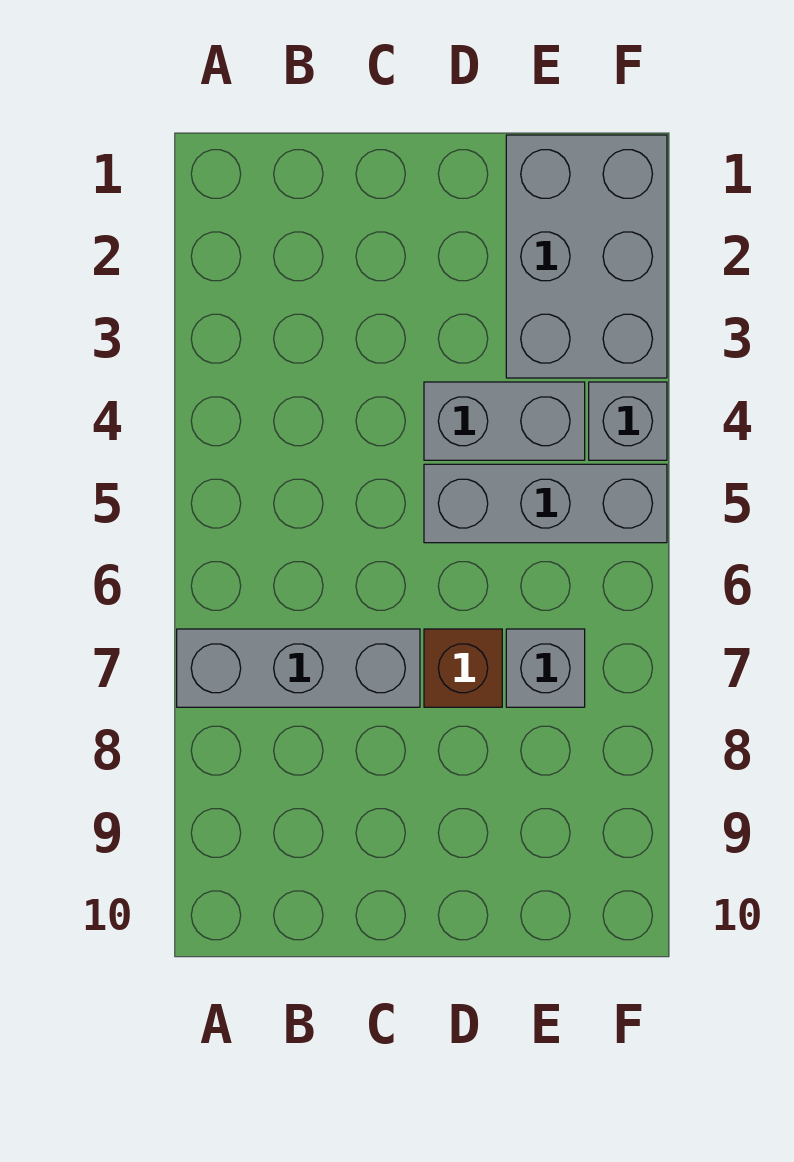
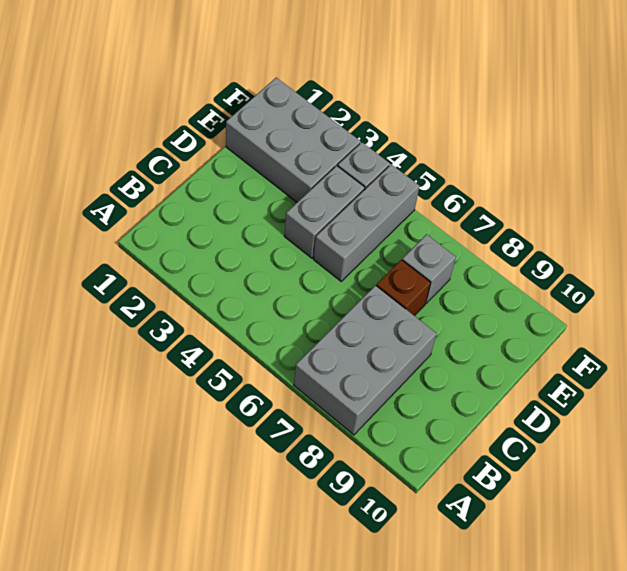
grey brick A7:C7 level 1 -> grey brick A7:C8 level 1

